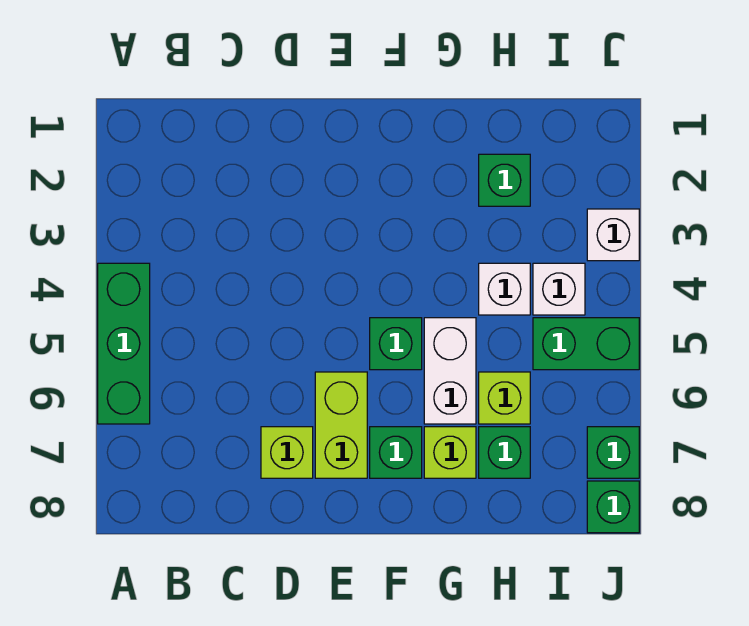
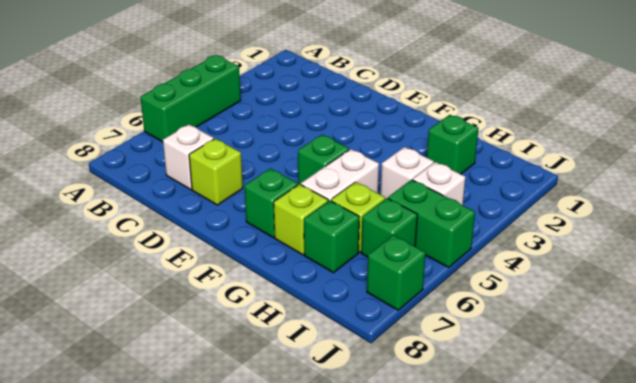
lime brick E6:E7 level 1 -> none
white brick J3 level 1 -> white brick C7 level 1
green brick J8 level 1 -> green brick I6 level 1

